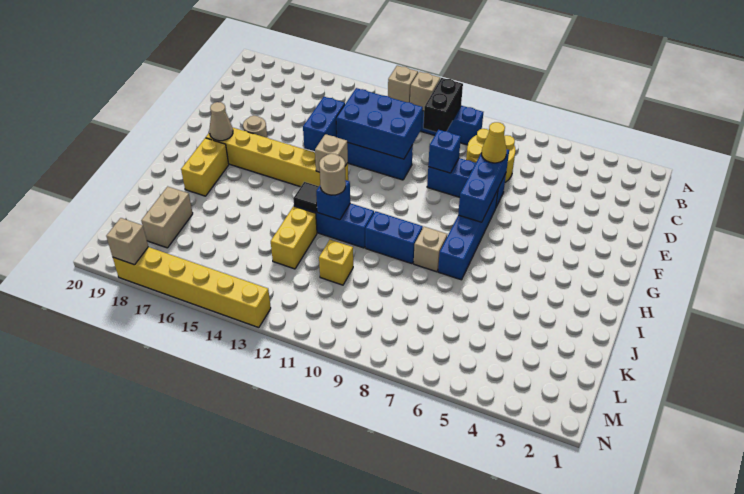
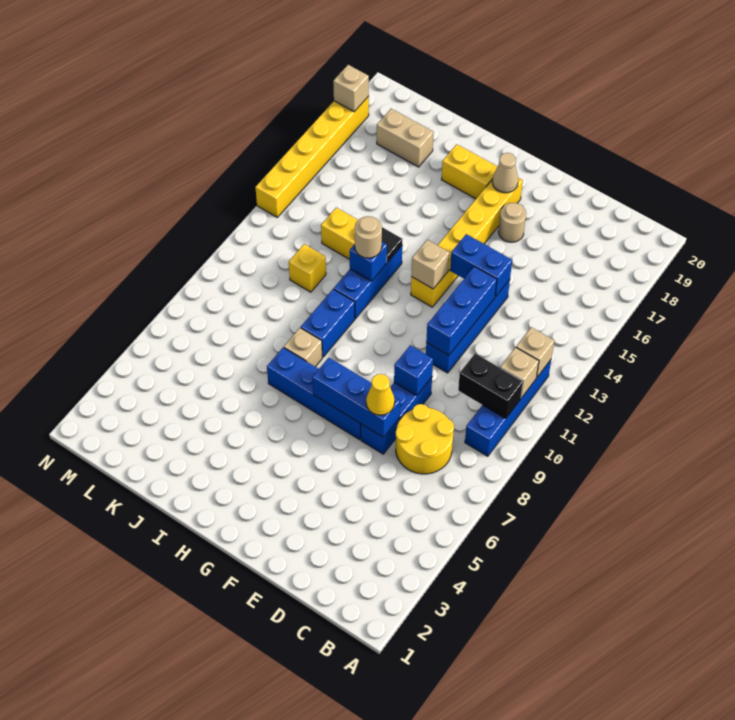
blue brick D11:E13 level 2 -> blue brick E11:E13 level 2

